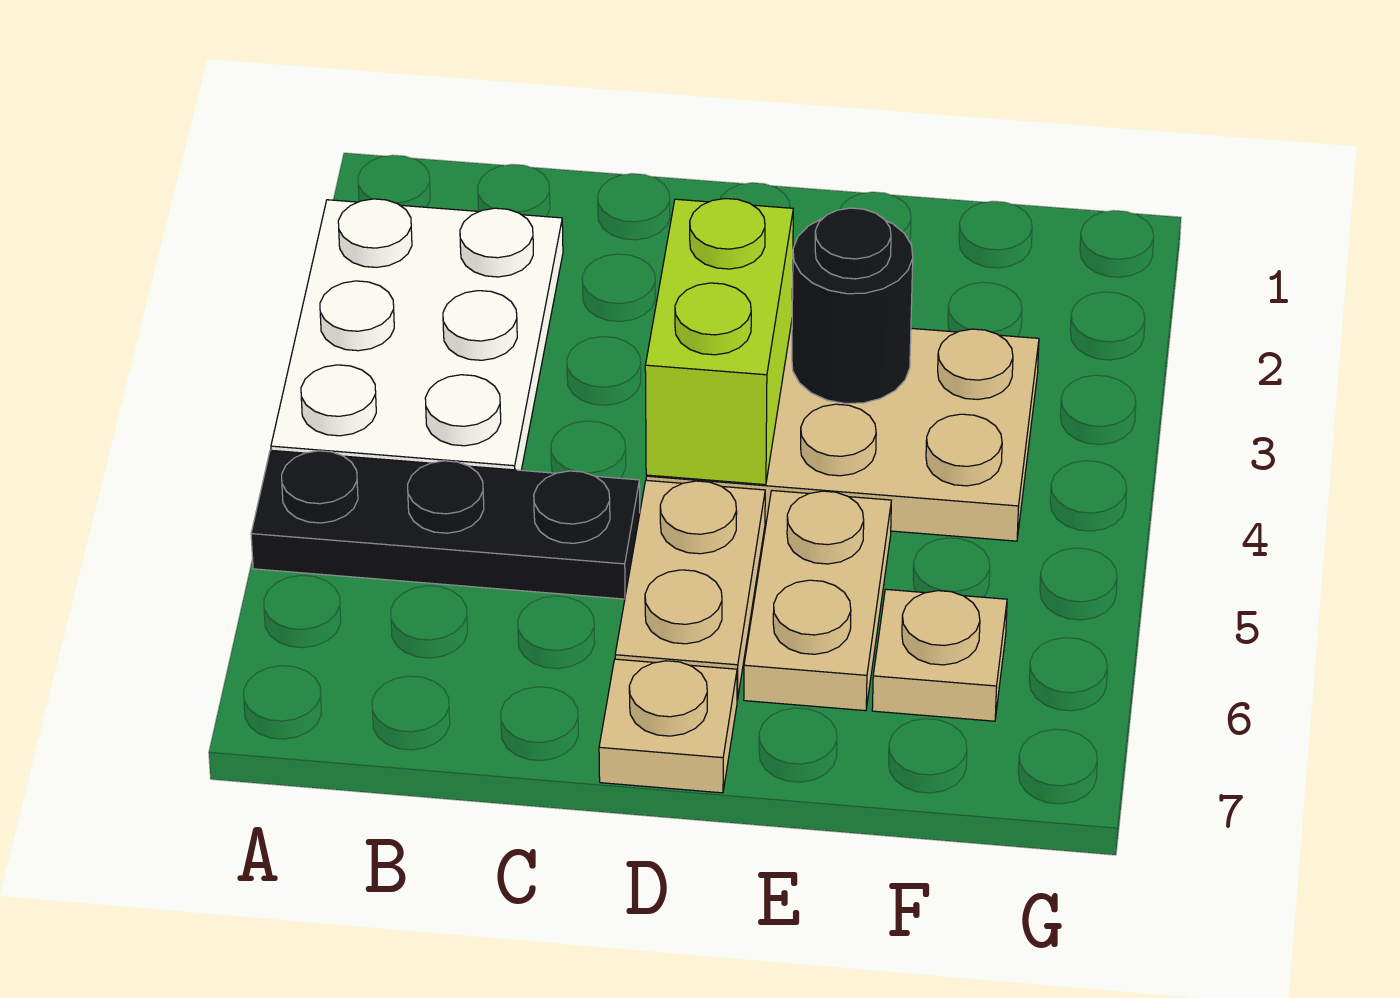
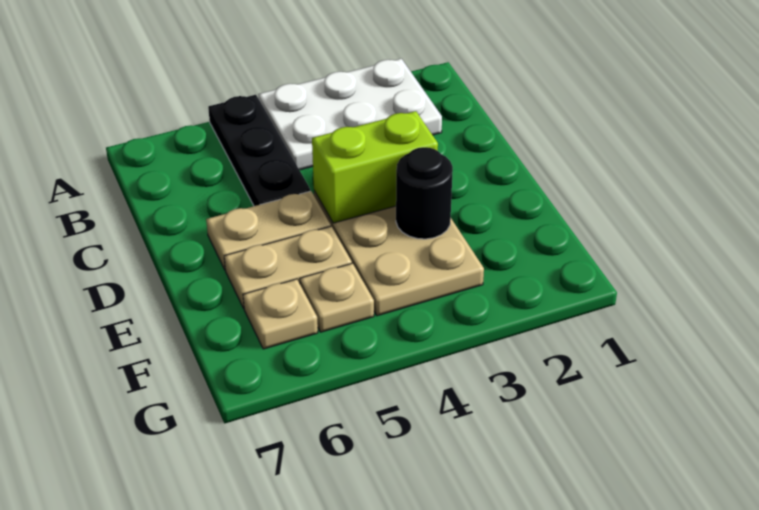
tan plate D7 level 1 -> tan plate F5 level 1

